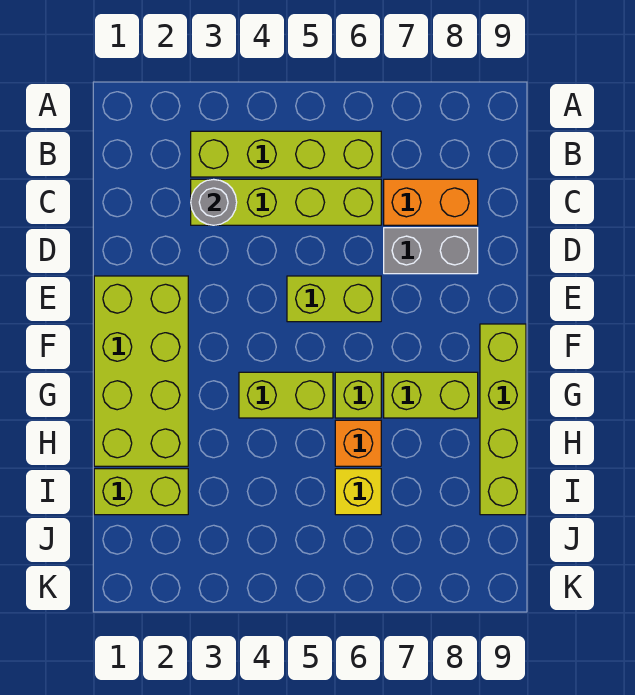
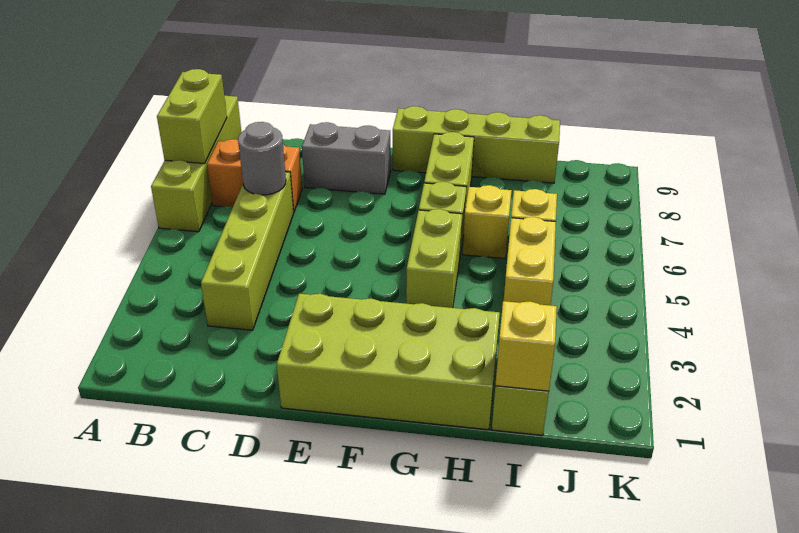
lime brick B3:B6 level 1 -> lime brick A6:A9 level 1
grey round brick C3 level 2 -> grey round brick C6 level 2
orange brick C7:C8 level 1 -> orange brick B7:C7 level 1
grey brick D7:D8 level 1 -> grey brick D8:E8 level 1
lime brick E5:E6 level 1 -> lime brick A7:A8 level 2
orange brick H6 level 1 -> yellow brick H6 level 1
none -> yellow brick I1 level 2
none -> yellow brick I4:I5 level 1

